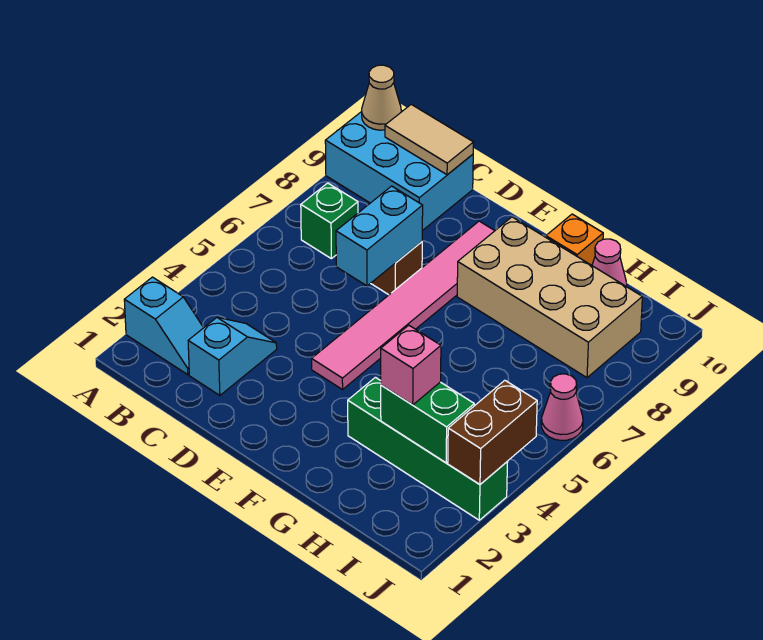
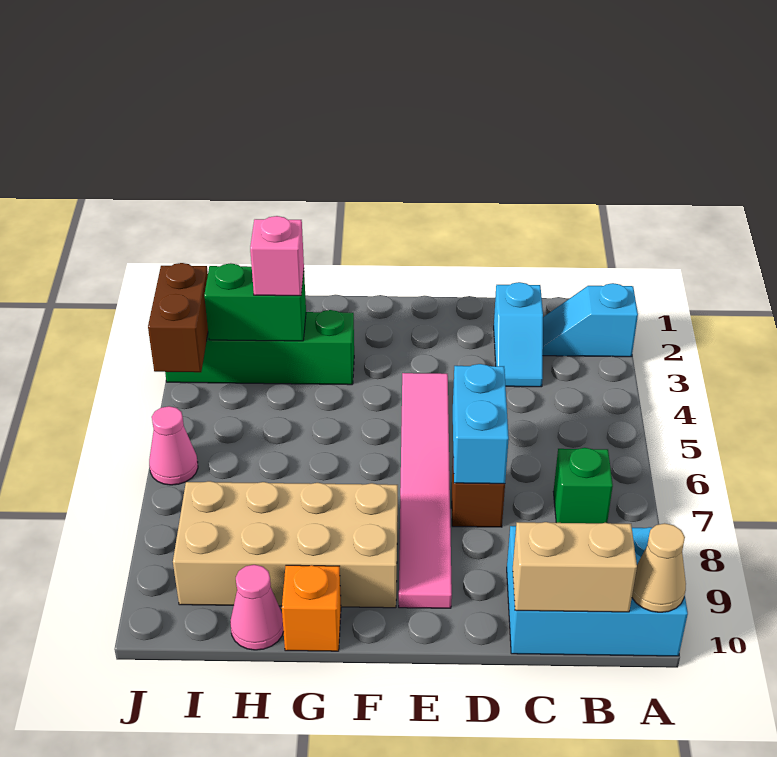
tan tile B10:C10 level 2 -> tan brick B10:C10 level 2

